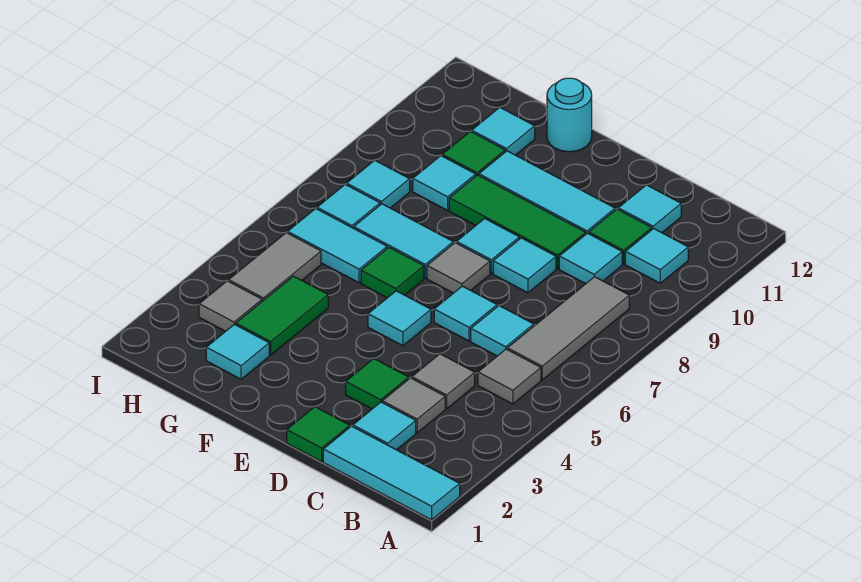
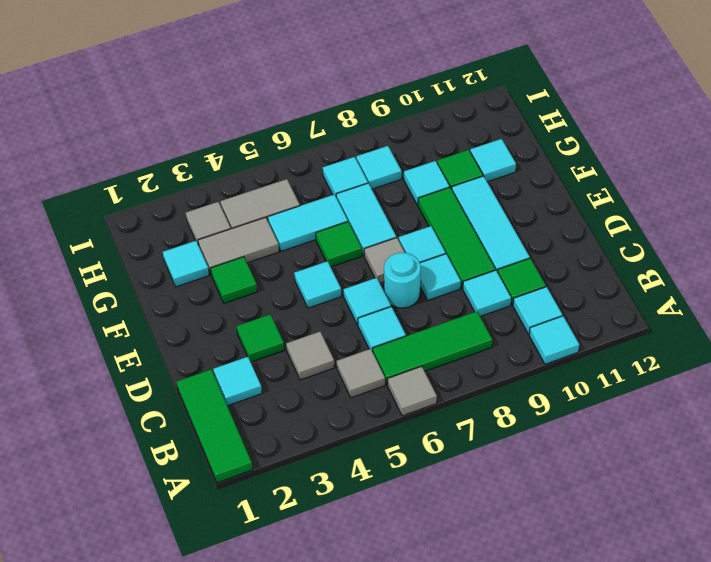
cyan tile A1:C1 level 1 -> green tile A1:C1 level 1
grey tile B6:B8 level 1 -> green tile B6:B8 level 1
grey tile C3 level 1 -> grey tile A6 level 1
cyan tile C11 level 1 -> cyan tile A10 level 1
green tile D1 level 1 -> green tile F3 level 1
cyan round brick F12 level 1 -> cyan round brick D7 level 1
green tile G3:G4 level 1 -> grey tile G3:G4 level 1
cyan tile G6:H6 level 1 -> cyan tile G5:G6 level 1

